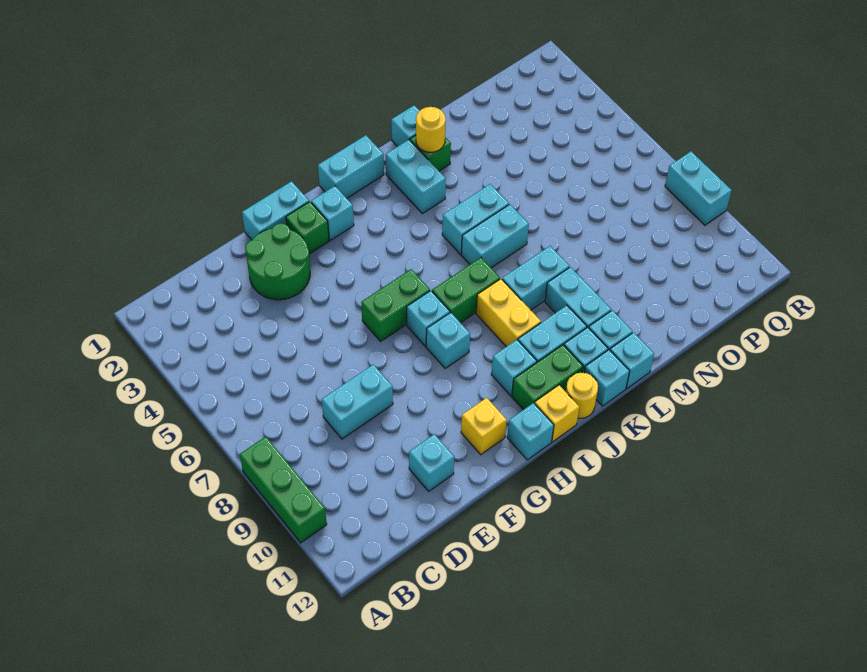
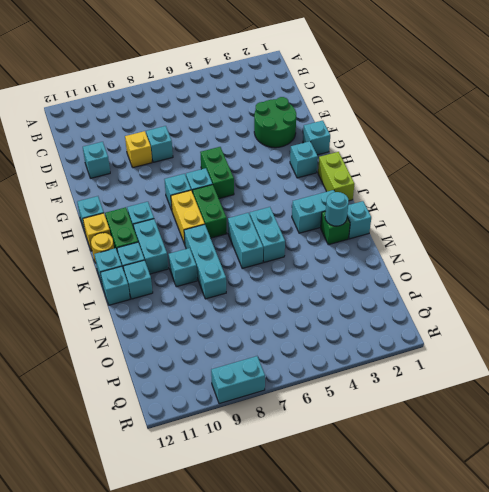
green brick A8:A10 level 1 -> none
cyan brick D8:E8 level 1 -> cyan brick E8 level 1
cyan brick F1:G1 level 1 -> cyan brick G1 level 1
green brick G2 level 1 -> none
yellow brick G11 level 1 -> yellow brick E9 level 1
cyan brick I1:J1 level 1 -> lime brick I1:J1 level 1
yellow brick J8:J9 level 1 -> yellow brick I8:J8 level 1
cyan brick K8:L8 level 1 -> cyan brick K8:M8 level 1
yellow round brick L2 level 2 -> cyan round brick L2 level 2
cyan brick L9:L10 level 1 -> cyan brick L9 level 1

